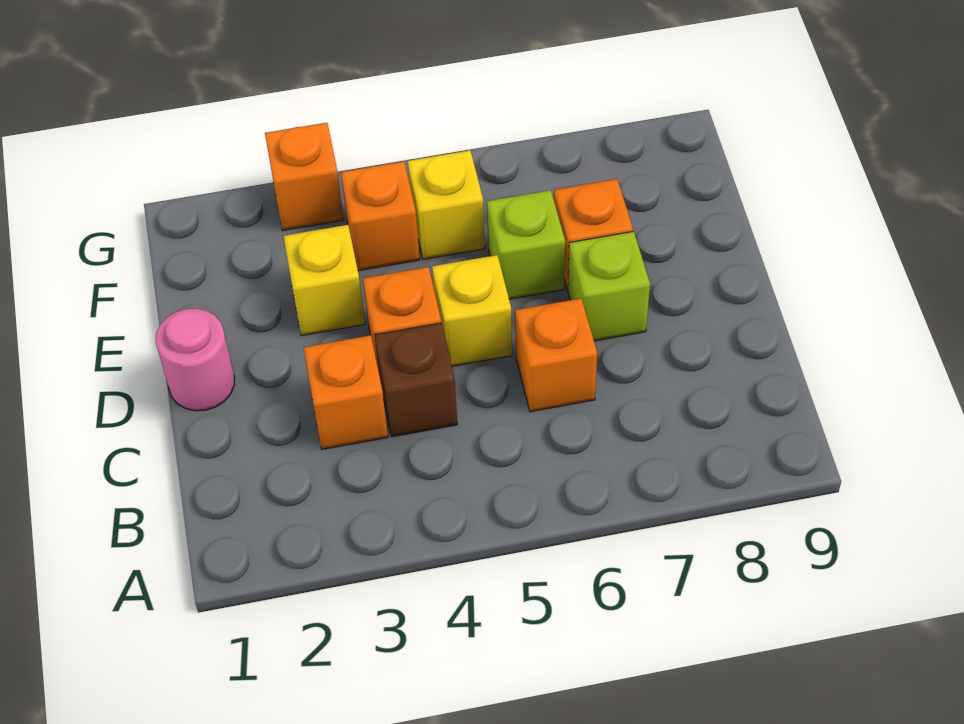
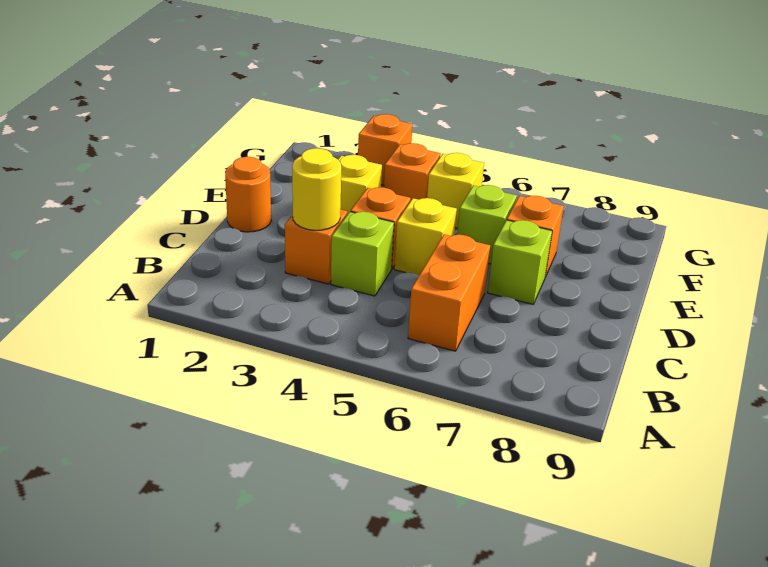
none -> yellow round brick C3 level 2
brown brick C4 level 1 -> lime brick C4 level 1
orange brick C6 level 1 -> orange brick B6:C6 level 1
pink round brick D1 level 1 -> orange round brick D1 level 1

